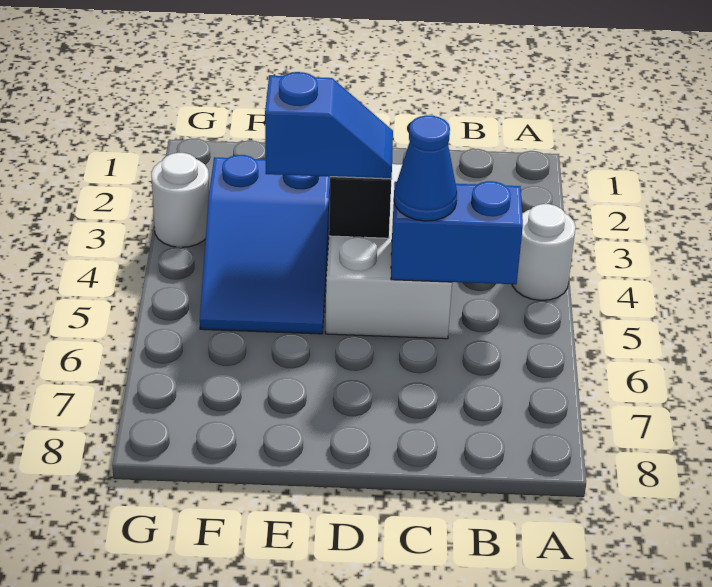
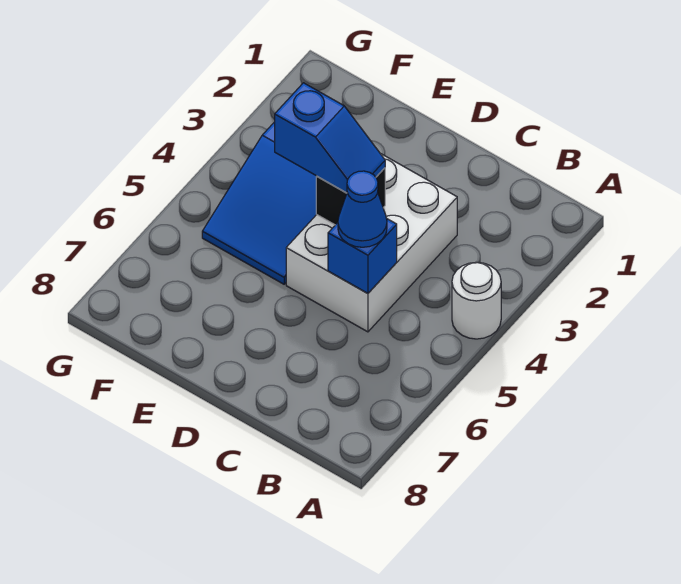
blue brick B5:C5 level 2 -> blue brick C5 level 2
white round brick G3 level 1 -> none

